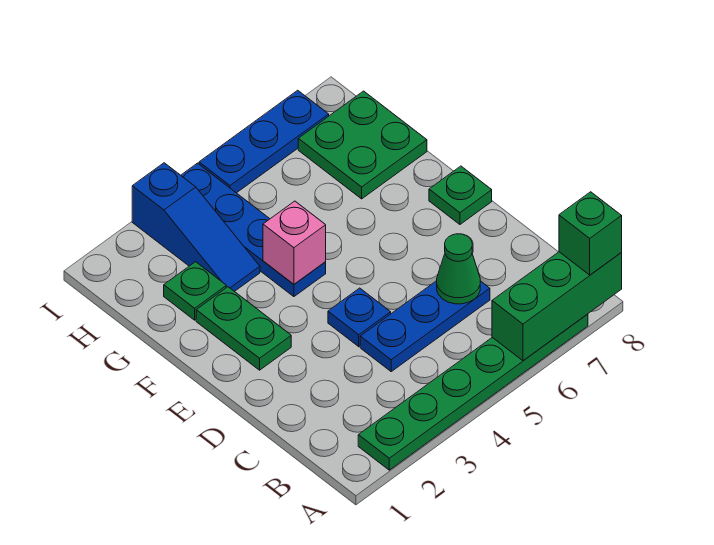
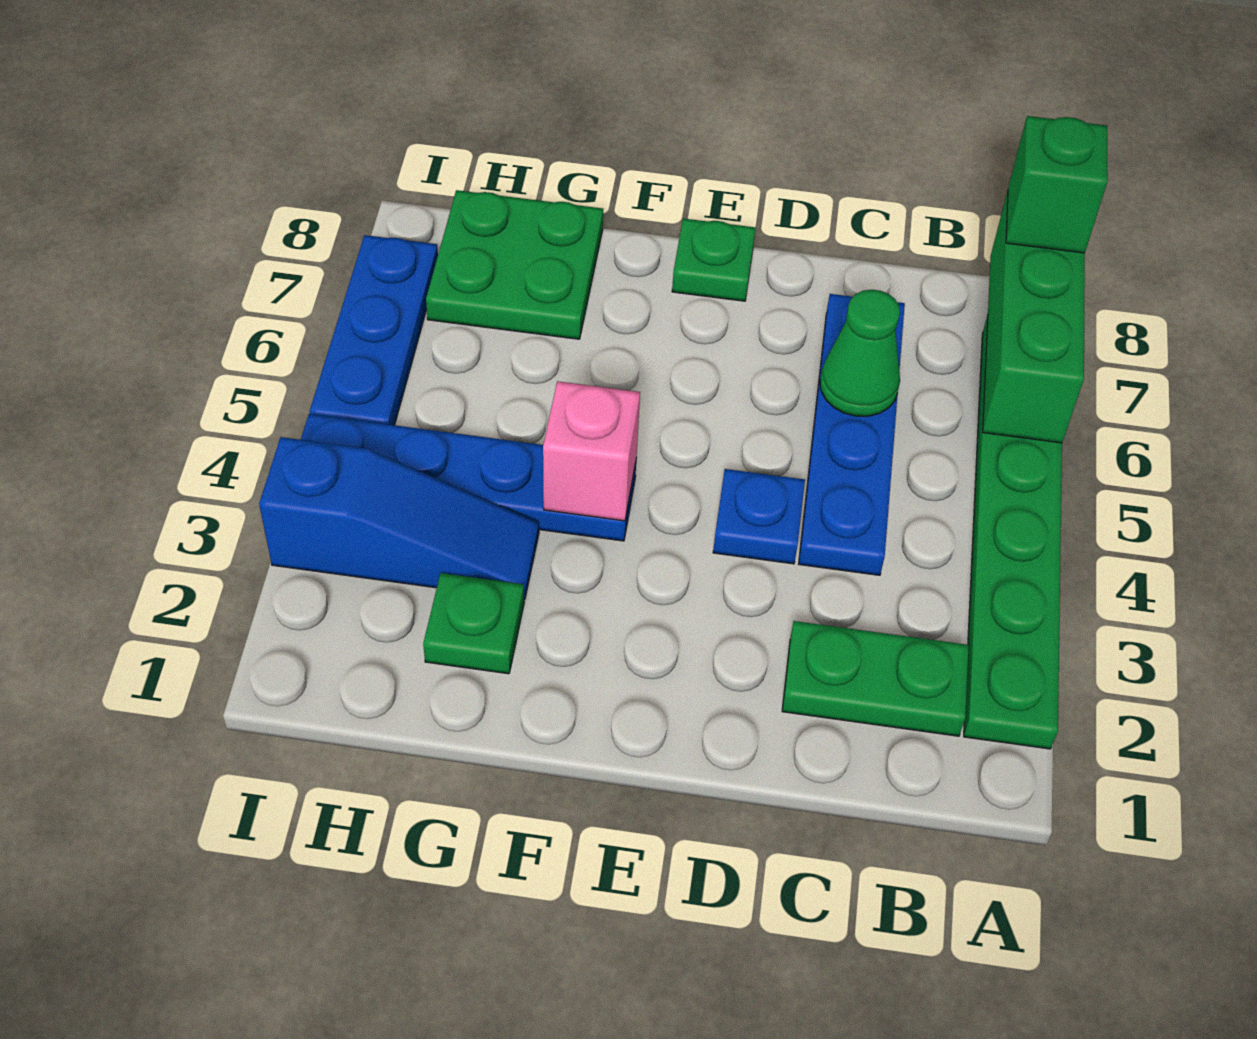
blue plate C4:C6 level 1 -> blue plate C4:C7 level 1
green plate E2:F2 level 1 -> green plate B2:C2 level 1

